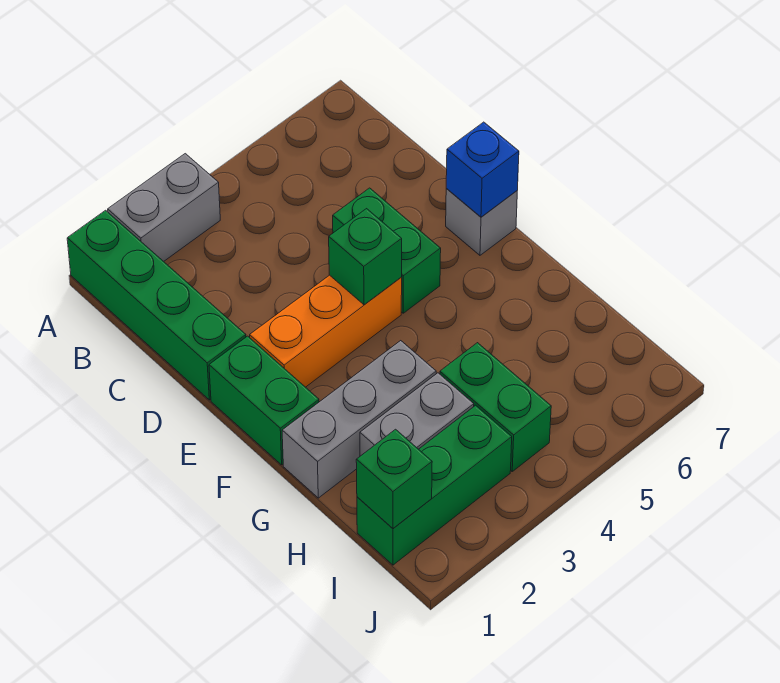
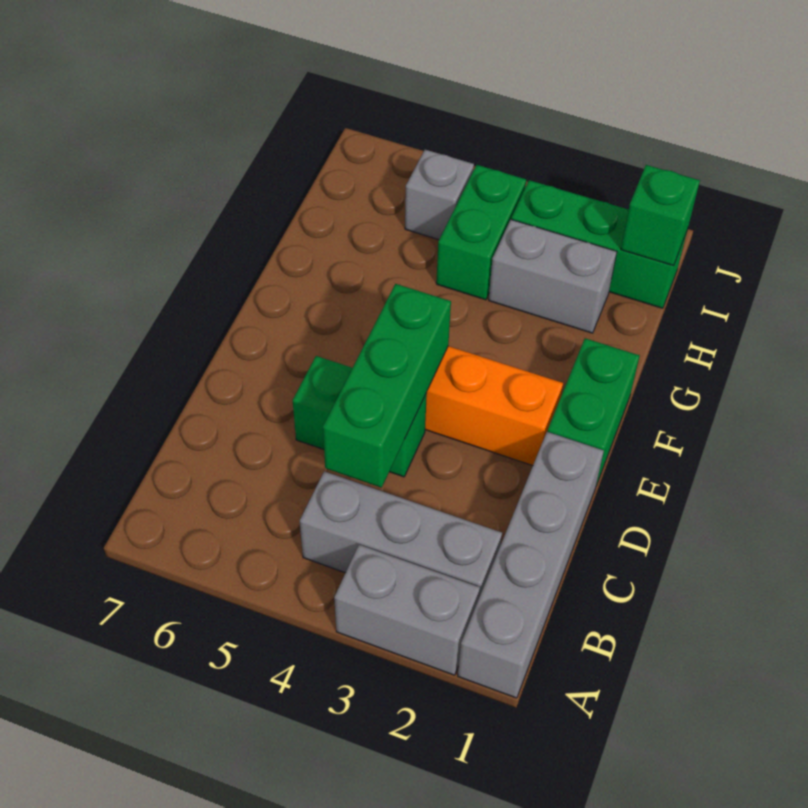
green brick A1:D1 level 1 -> grey brick A1:D1 level 1
green brick D5:E5 level 1 -> green brick D4:D5 level 1
green brick E4 level 2 -> green brick C4:E4 level 2
grey brick E7 level 1 -> grey brick I5 level 1
blue brick E7 level 2 -> none
grey brick G1:G3 level 1 -> grey brick B2:B4 level 1

